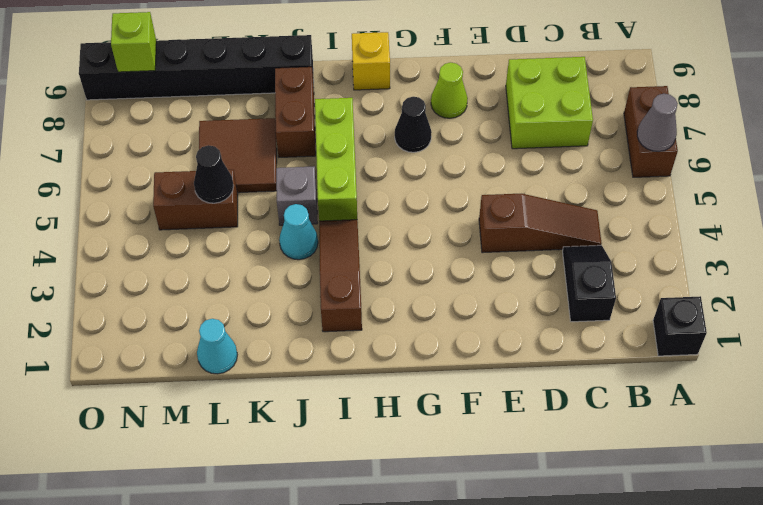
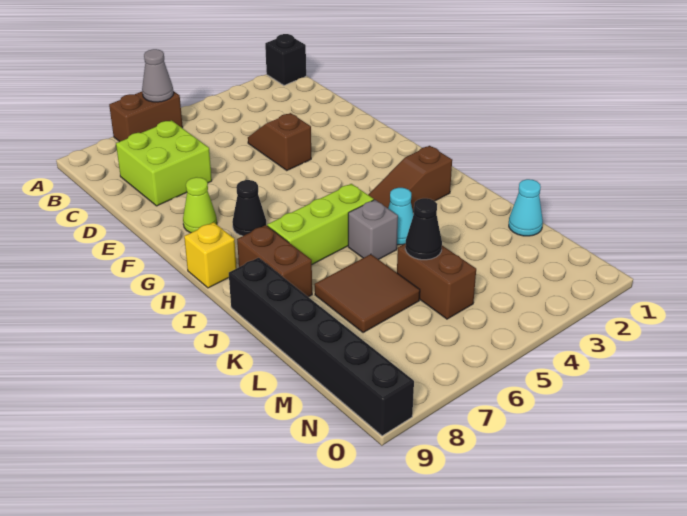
black slope C2:C3 level 1 top 2 -> none
brown slope C4:E4 level 1 top E -> brown slope D4:E4 level 1 top E
brown brick J7:J8 level 1 -> brown brick I8:J8 level 1
lime brick N9 level 2 -> none

